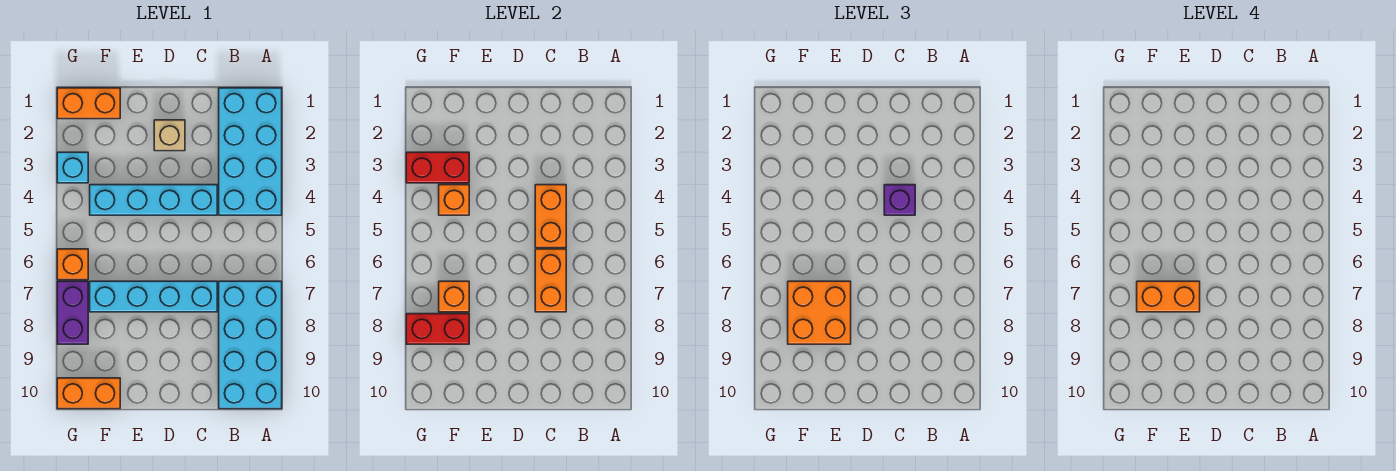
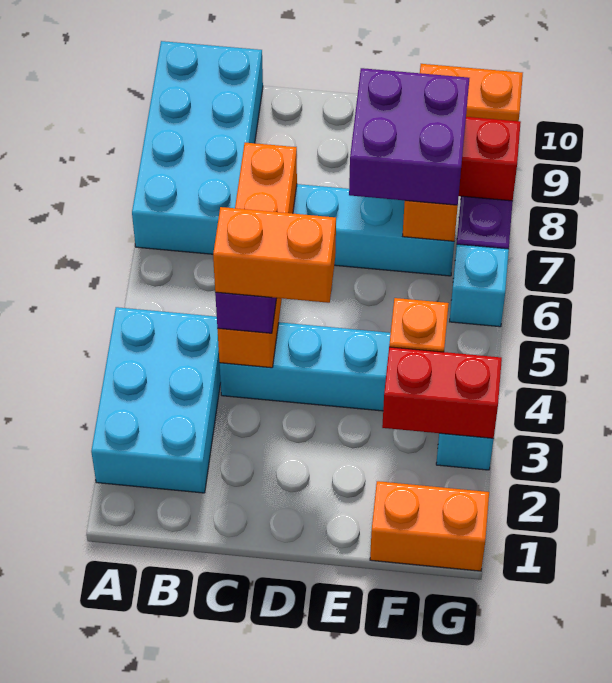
cyan brick A1:B4 level 1 -> cyan brick A2:B4 level 1
tan brick D2 level 1 -> none
orange brick E7:F8 level 3 -> purple brick E7:F8 level 3
orange brick E7:F7 level 4 -> orange brick C4:D4 level 4
orange brick G6 level 1 -> cyan brick G6 level 1

